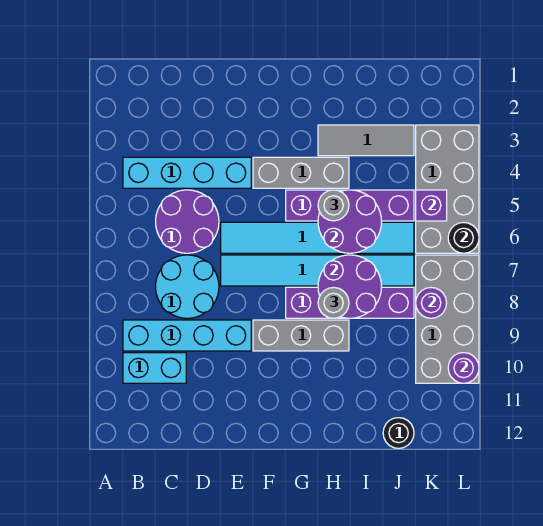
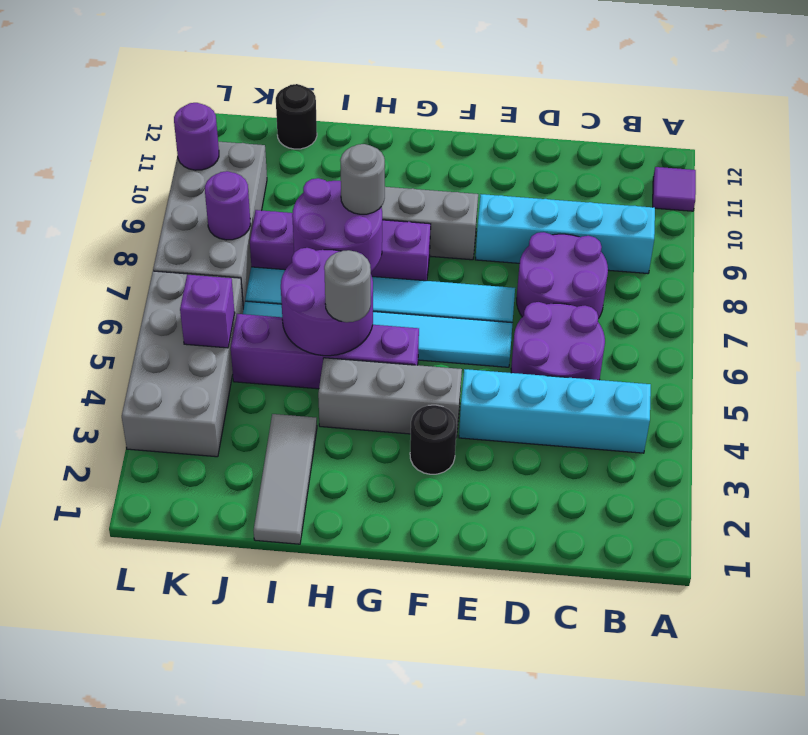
none -> purple tile A11 level 1
cyan brick B10:C10 level 1 -> none
cyan round brick C7:D8 level 1 -> purple round brick C7:D8 level 1
grey tile H3:J3 level 1 -> grey tile I1:I3 level 1
black round brick L6 level 2 -> black round brick F3 level 1

